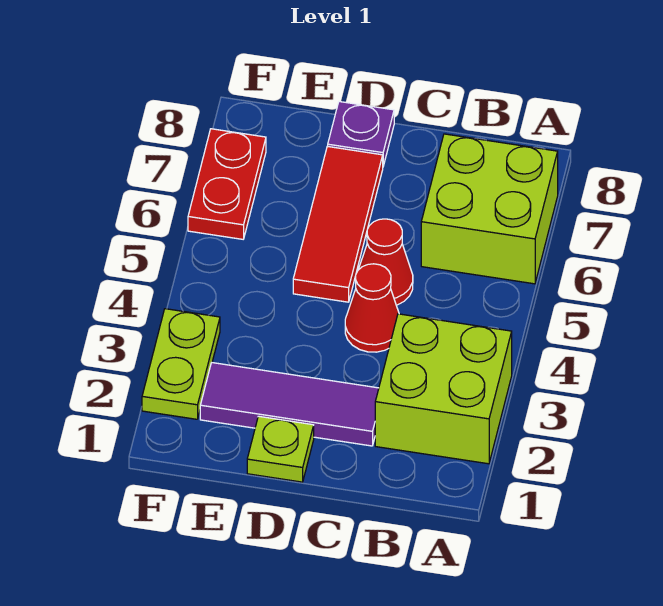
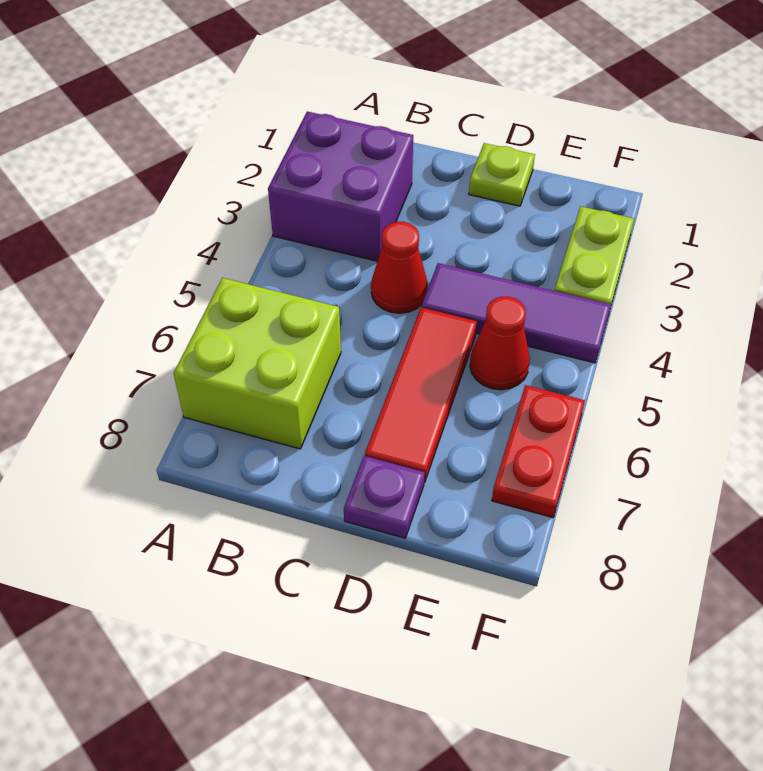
lime brick A2:B3 level 1 -> purple brick A2:B3 level 1
purple tile C2:E2 level 1 -> purple tile D4:F4 level 1
red cone C5 level 1 -> red cone E5 level 1

